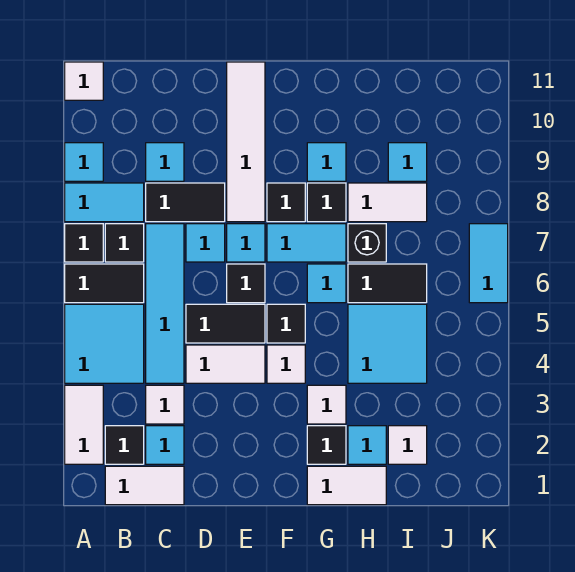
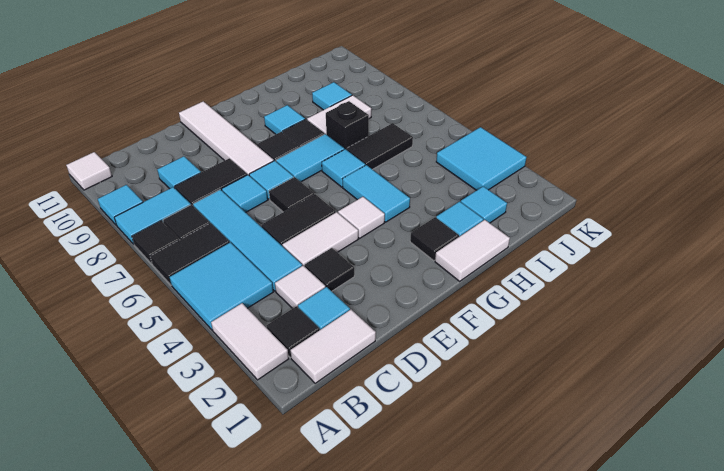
black tile F5 level 1 -> black tile D3 level 1
white tile G3 level 1 -> none
cyan tile H4:I5 level 1 -> cyan tile J3:K4 level 1
white tile I2 level 1 -> cyan tile I2 level 1
cyan tile K6:K7 level 1 -> cyan tile G4:G5 level 1

